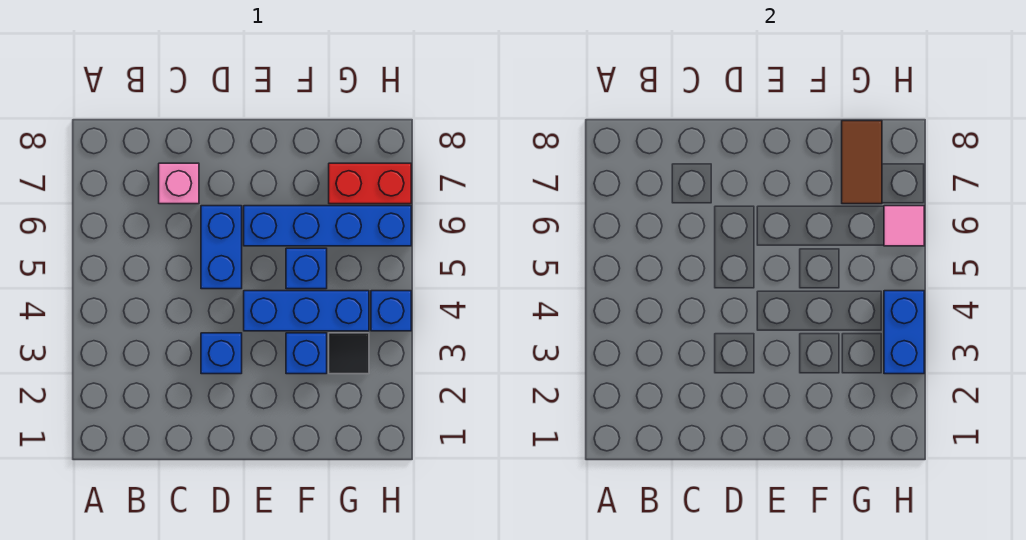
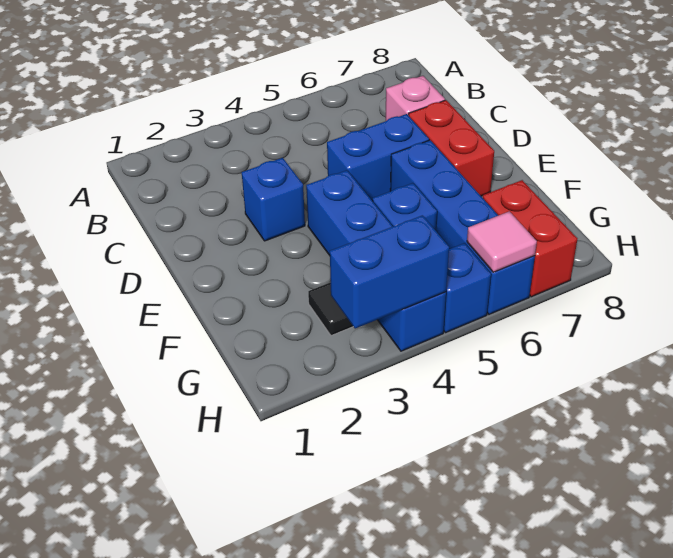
none -> red brick D7:E7 level 1
blue brick F3 level 1 -> blue brick H5 level 1
brown tile G7:G8 level 2 -> none

